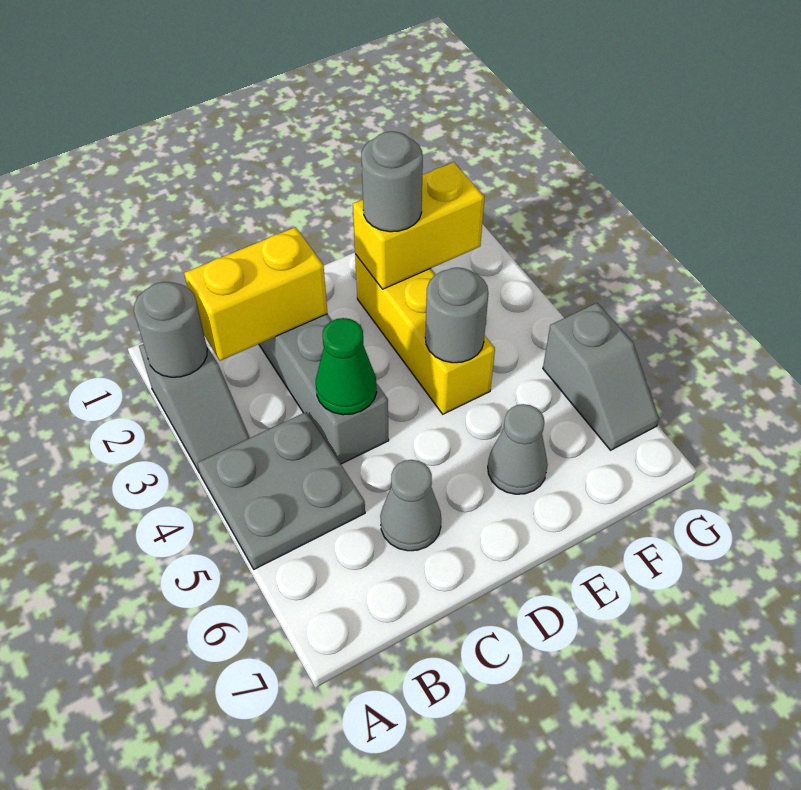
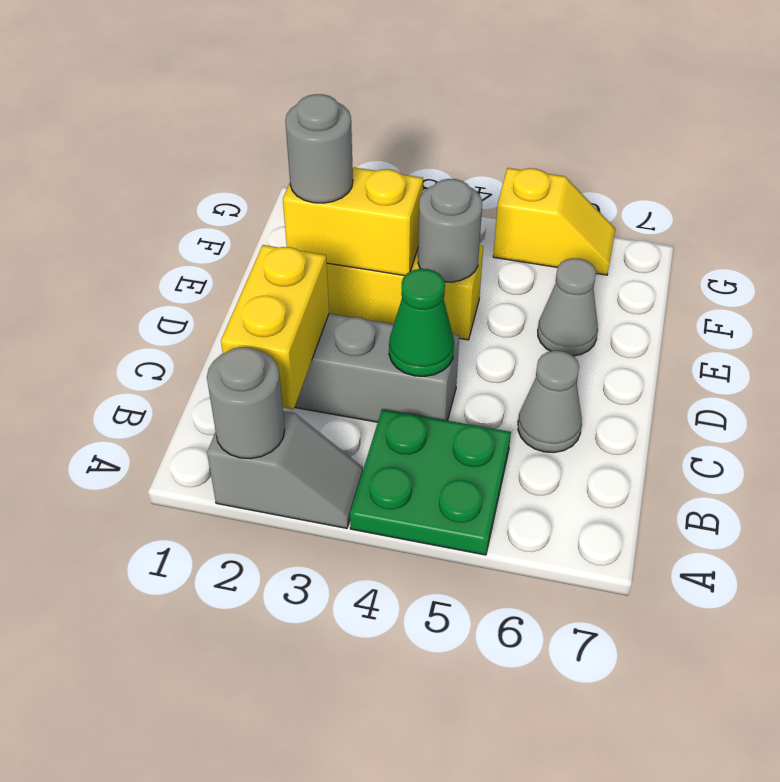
grey plate A4:B5 level 1 -> green plate A4:B5 level 1
yellow brick E2:F2 level 2 -> yellow brick E2:E3 level 2
grey slope G5:G6 level 1 top 5 -> yellow slope G5:G6 level 1 top 5

